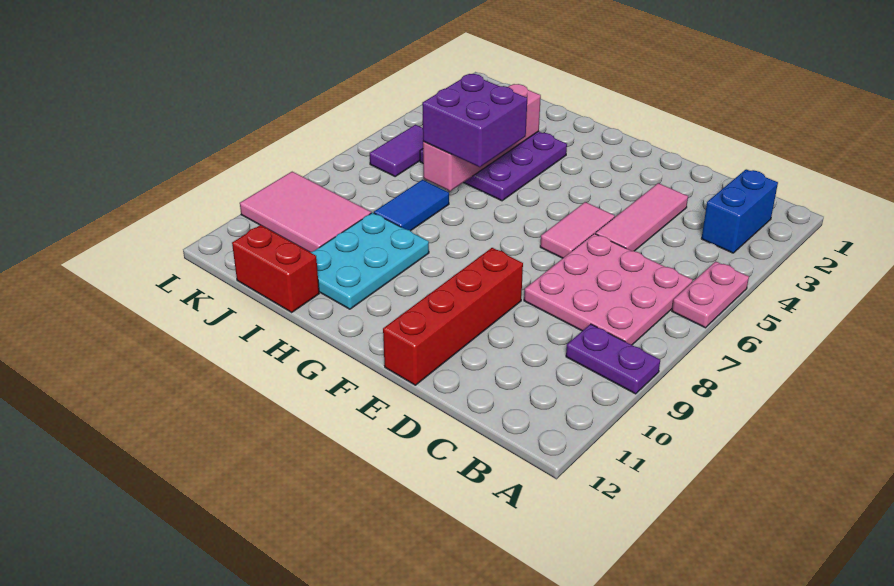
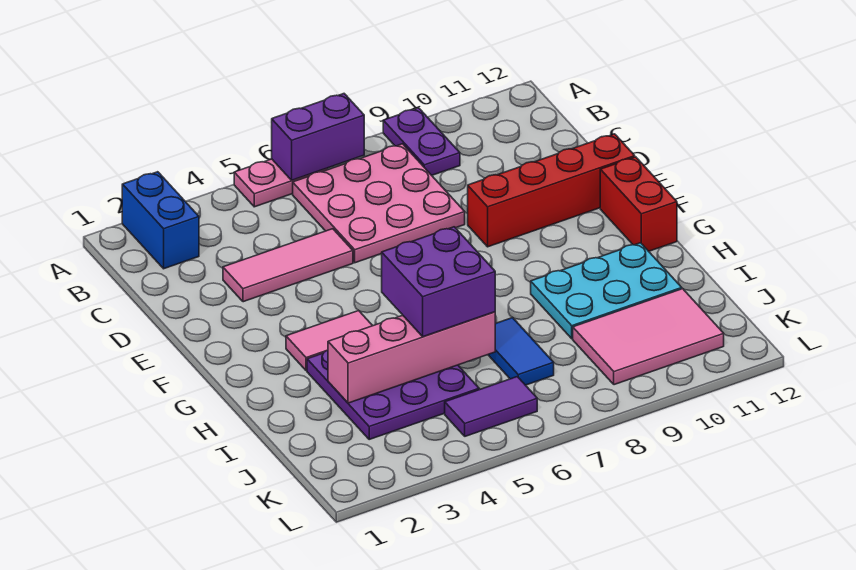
none -> purple brick A6:A7 level 2
blue brick B2:B3 level 1 -> blue brick A2:B2 level 1
pink tile E5:E6 level 1 -> pink tile G3:G4 level 1
blue tile I7:I8 level 1 -> blue tile I7:J7 level 1
red brick I12:J12 level 1 -> red brick F12:G12 level 1
pink tile J9:L10 level 1 -> pink tile J9:K11 level 1

